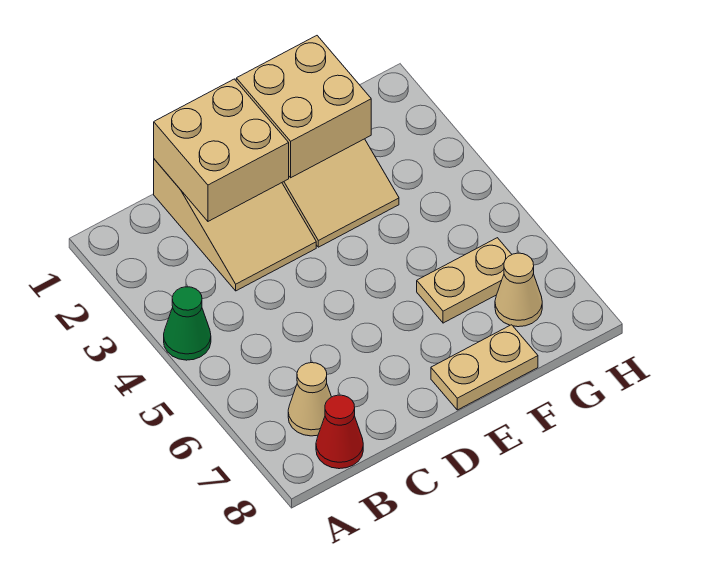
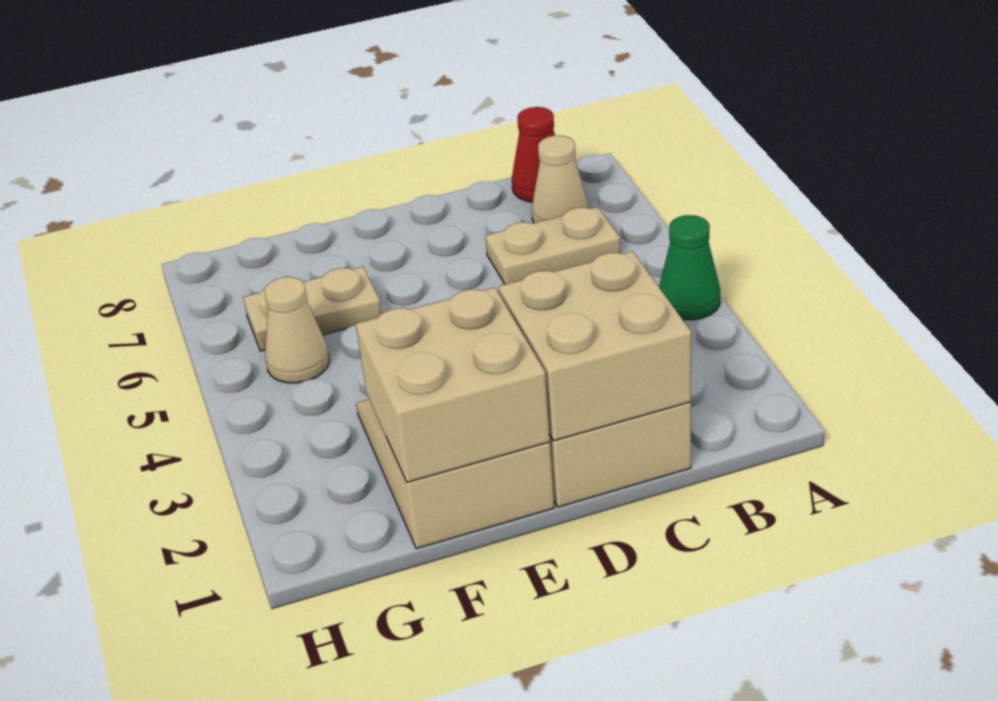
tan plate E8:F8 level 1 -> tan plate B6:C6 level 1
tan cone G7 level 1 -> tan cone G5 level 1

